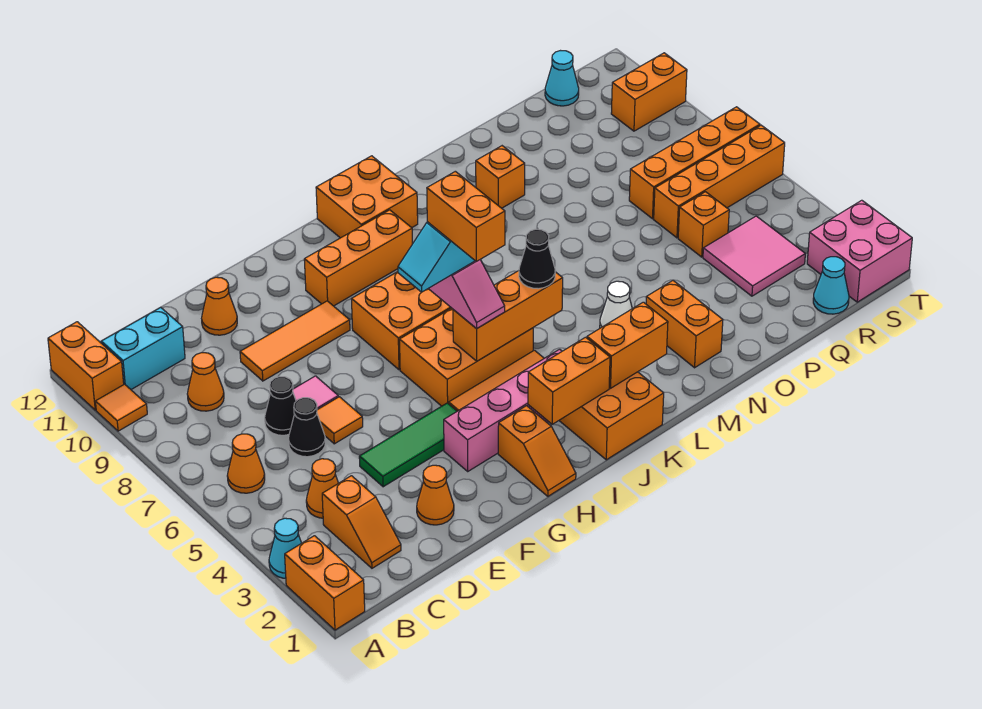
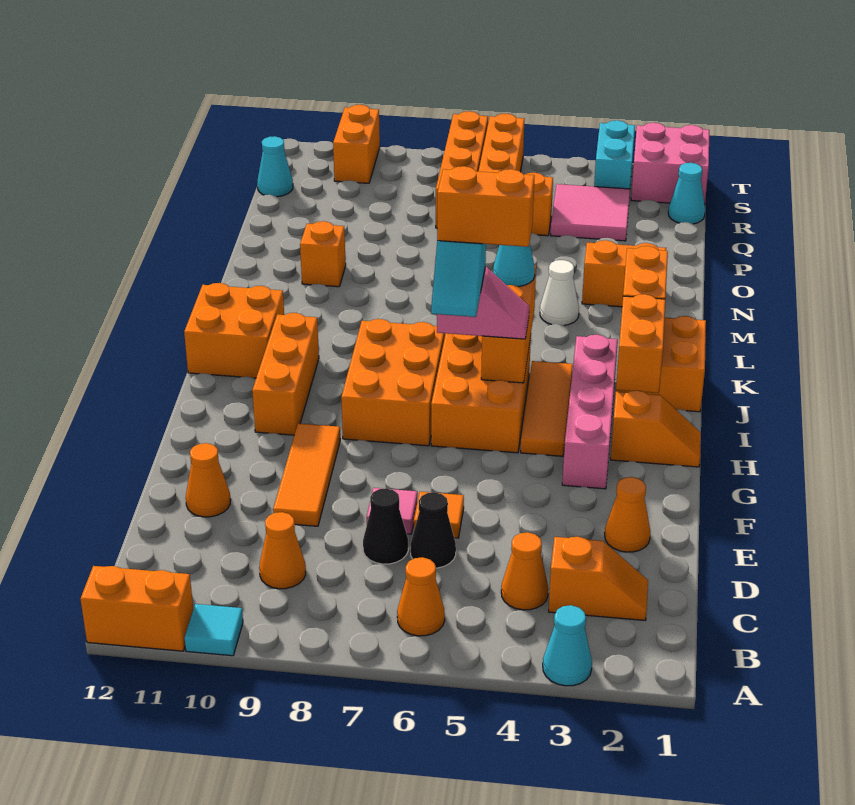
orange brick A1:A2 level 1 -> none
orange tile A10 level 1 -> cyan tile A10 level 1
cyan brick B11:C11 level 1 -> cyan brick S3:T3 level 1
green tile E4:G4 level 1 -> none
black cone K5 level 3 -> cyan cone K5 level 3

